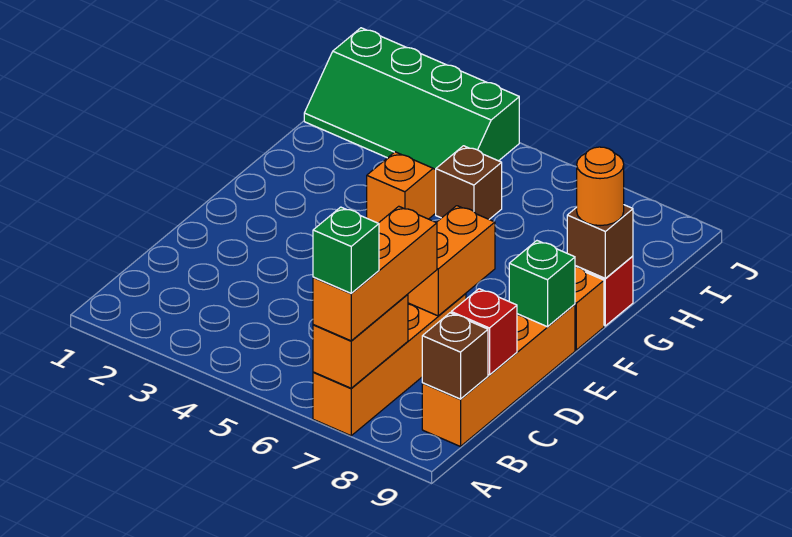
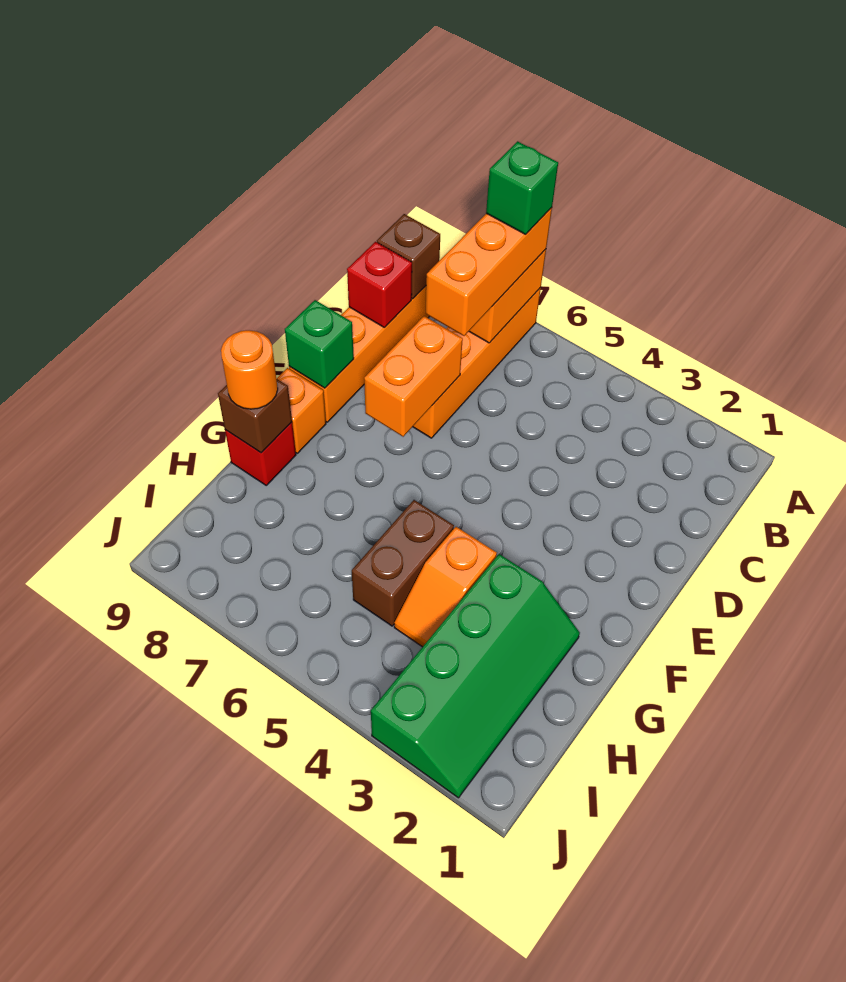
brown brick H5 level 1 -> brown brick G5:H5 level 1
green slope I1:J4 level 1 top J -> green slope G2:J3 level 1 top 3

